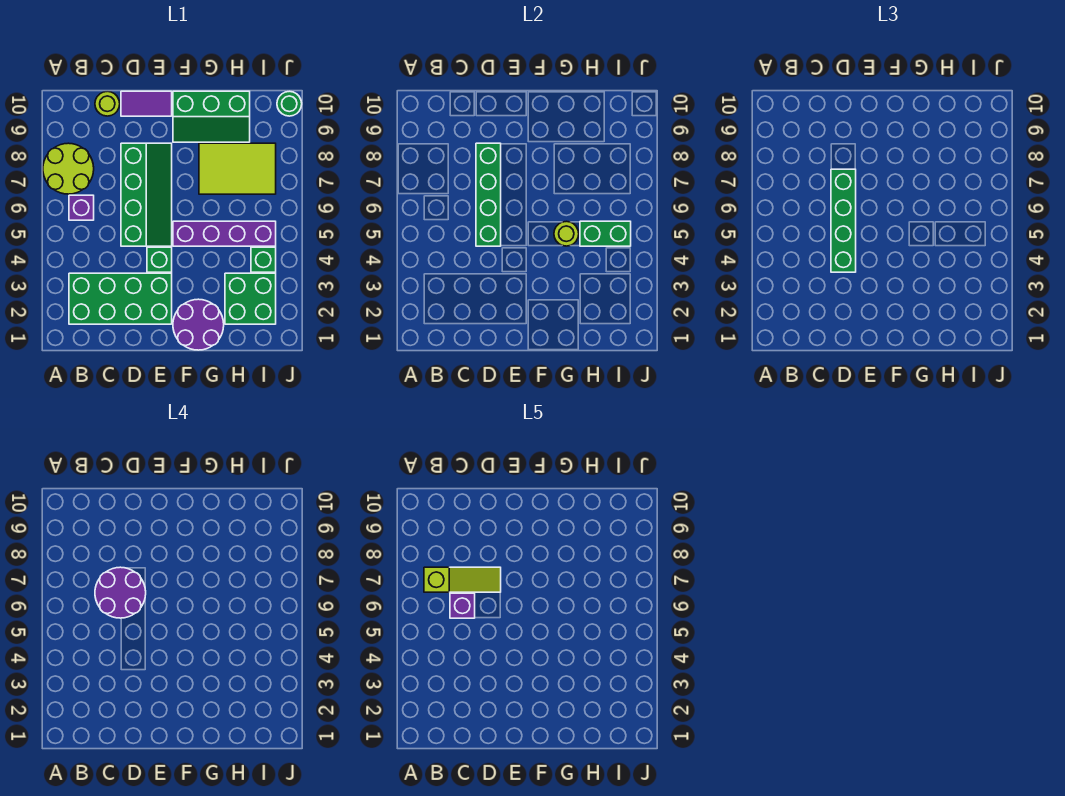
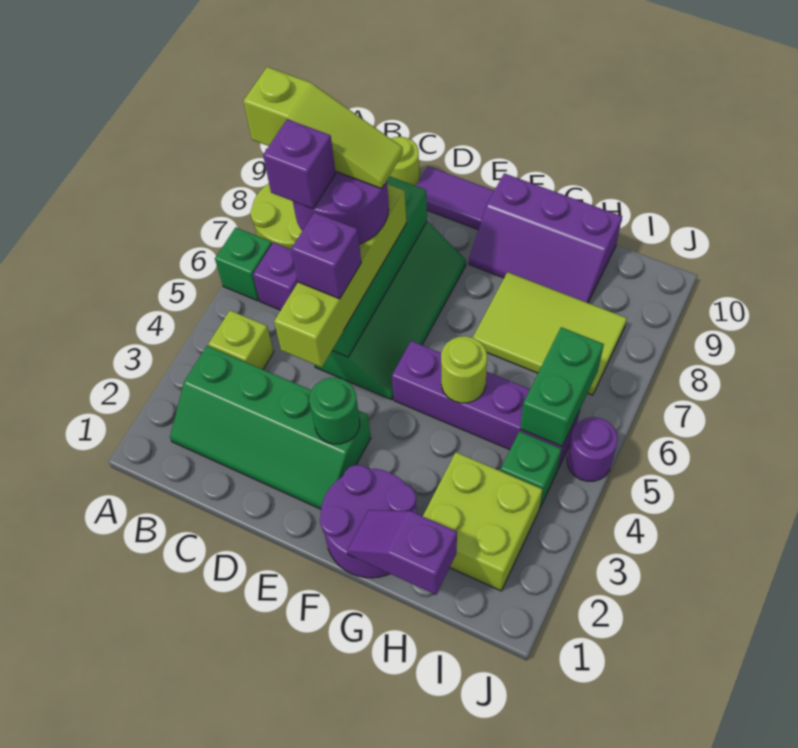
green brick B2:E3 level 1 -> green slope B2:E3 level 1 top 3
none -> lime brick B4 level 1
green brick D4:D7 level 3 -> lime brick D4:D7 level 3
none -> purple brick D5 level 4
green brick E4 level 1 -> green brick A6 level 1
green slope F9:H10 level 1 top 10 -> purple slope F9:H10 level 1 top 10
none -> purple slope G1:H1 level 2 top H
green brick H2:I3 level 1 -> lime brick H2:I3 level 1
green brick H5:I5 level 2 -> green brick I5:I6 level 2
none -> purple round brick J5 level 1
green round brick J10 level 1 -> green round brick E3 level 2

